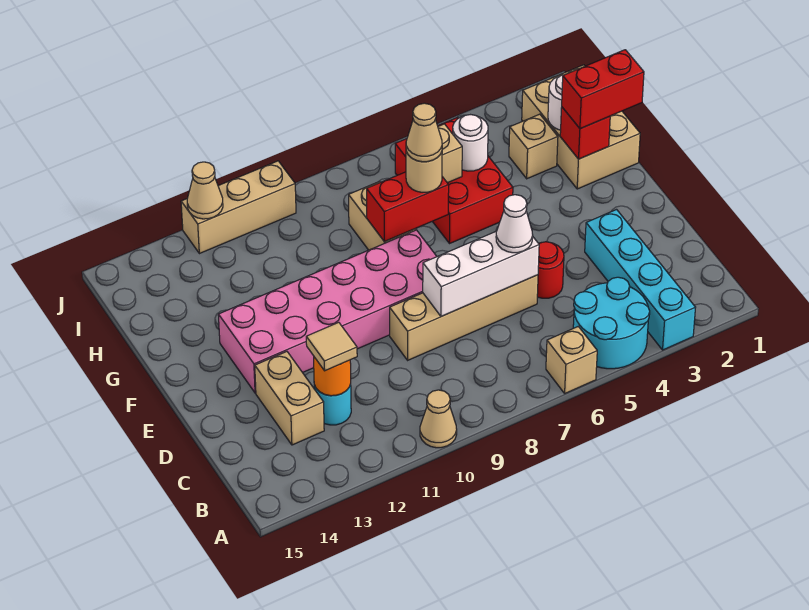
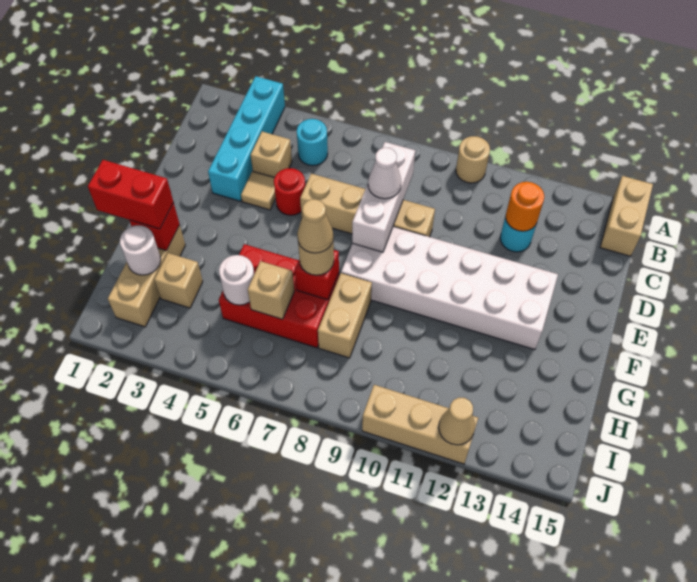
cyan round brick A4:B5 level 1 -> cyan round brick B5 level 1
tan brick A6 level 1 -> tan brick C4 level 1
tan cone A10 level 1 -> tan round brick A10 level 1
tan tile C12 level 3 -> tan tile D4 level 1
tan brick C13:D13 level 1 -> tan brick A15:B15 level 1
white brick D6:D8 level 2 -> white brick C8:E8 level 2
white cone D6 level 3 -> white cone D8 level 3
pink brick E8:F13 level 1 -> white brick E8:F13 level 1
tan brick G1:I2 level 1 -> tan brick G2:I2 level 1
red brick G5:I6 level 1 -> red brick G5:H7 level 1
red brick G7:G8 level 2 -> red brick G7 level 2

